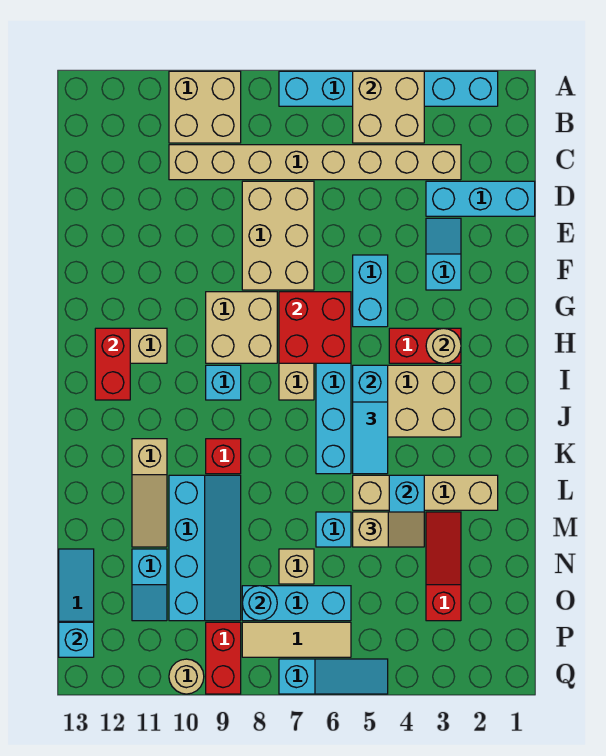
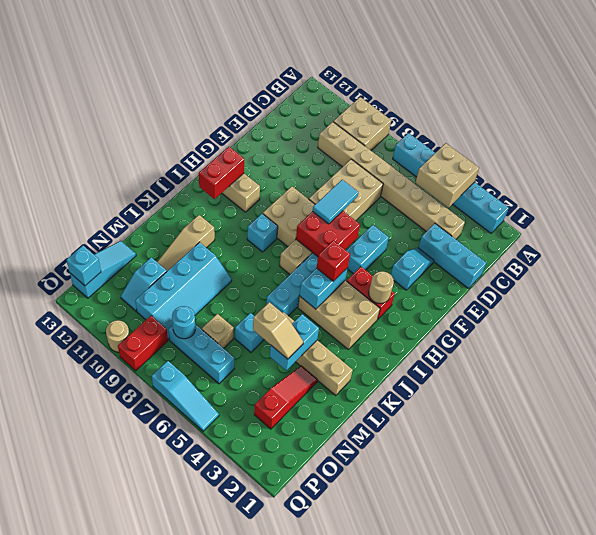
cyan tile J5:K5 level 3 -> cyan tile F7:G7 level 3
red brick K9 level 1 -> red brick I5 level 3
tan tile P6:P8 level 1 -> none

